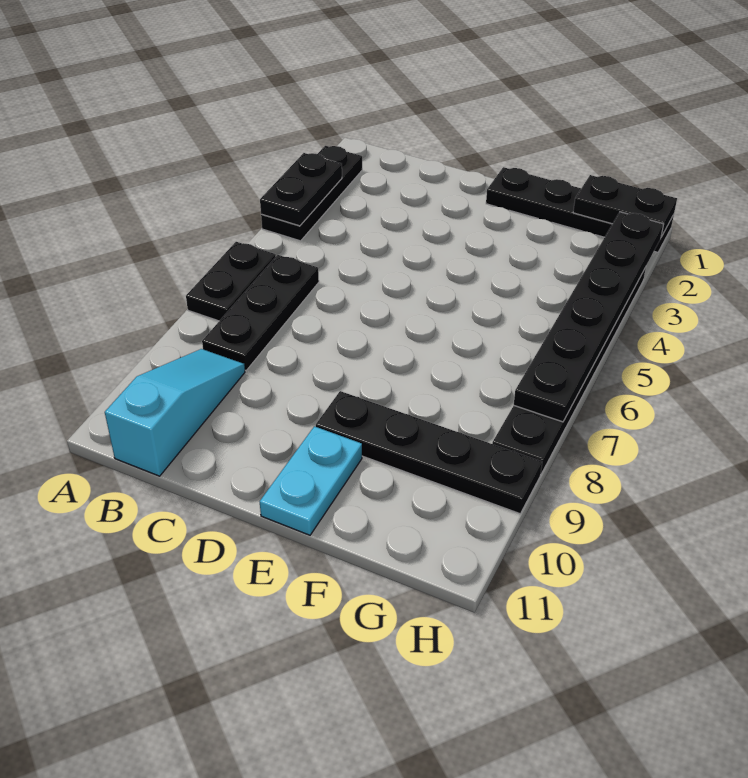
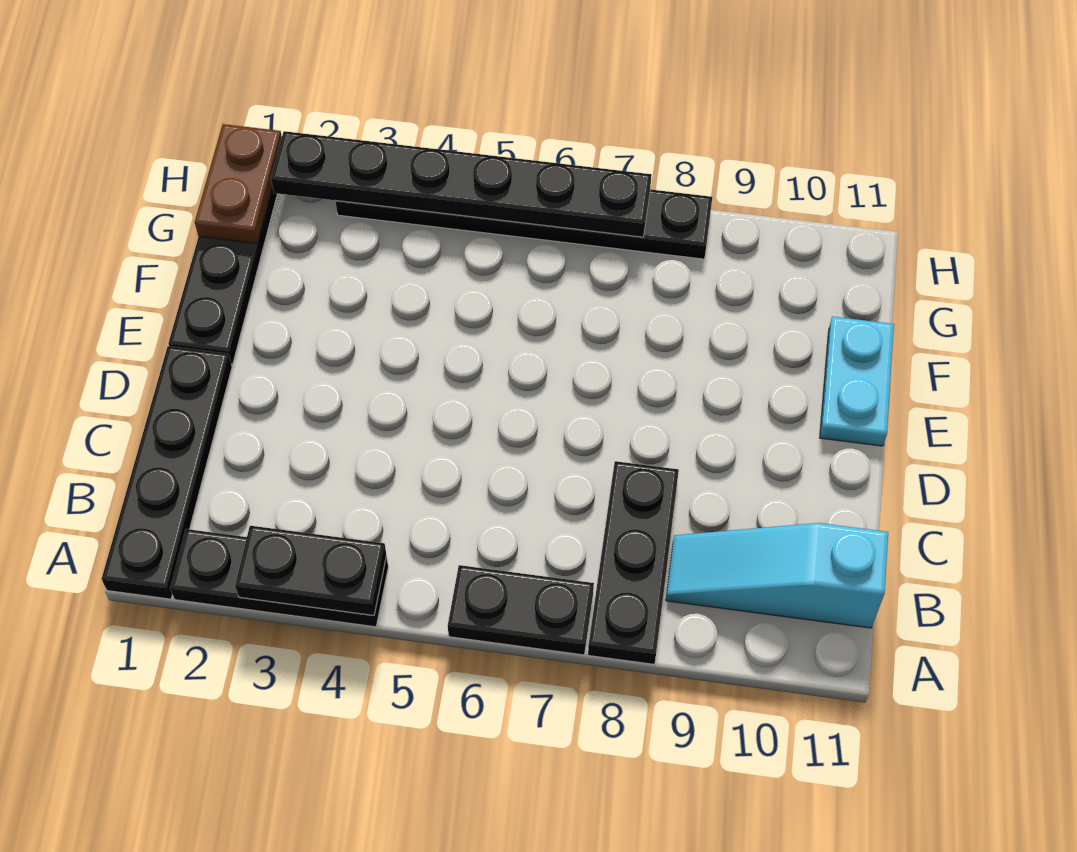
black plate B6:B8 level 1 -> black plate A8:C8 level 1
black plate E9:H9 level 1 -> black plate A1:D1 level 1
cyan plate E10:E11 level 1 -> cyan plate E11:F11 level 1
black plate G1:H1 level 2 -> brown plate G1:H1 level 2

